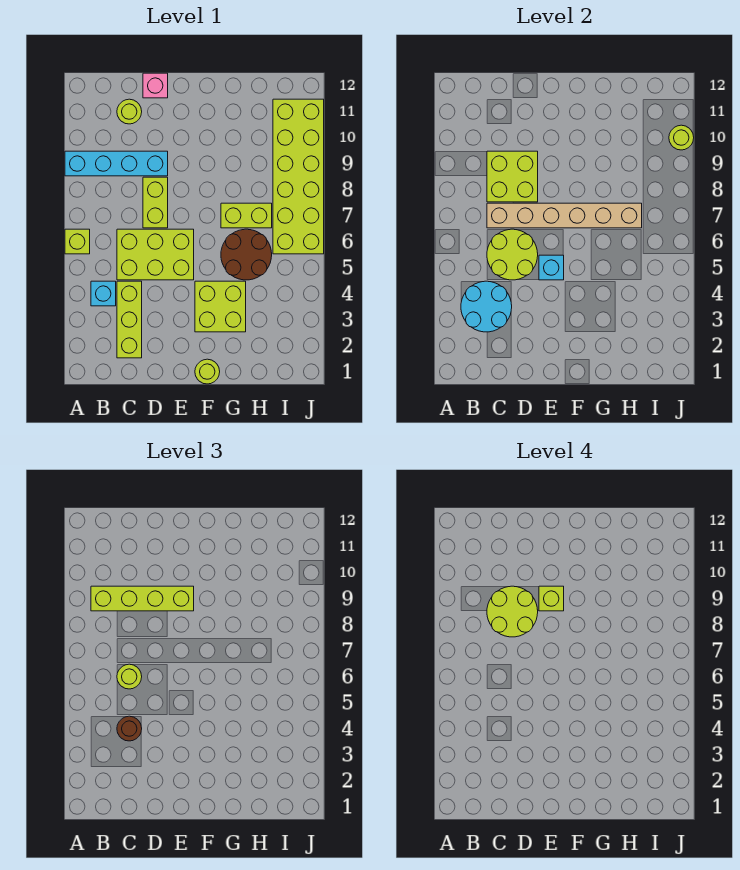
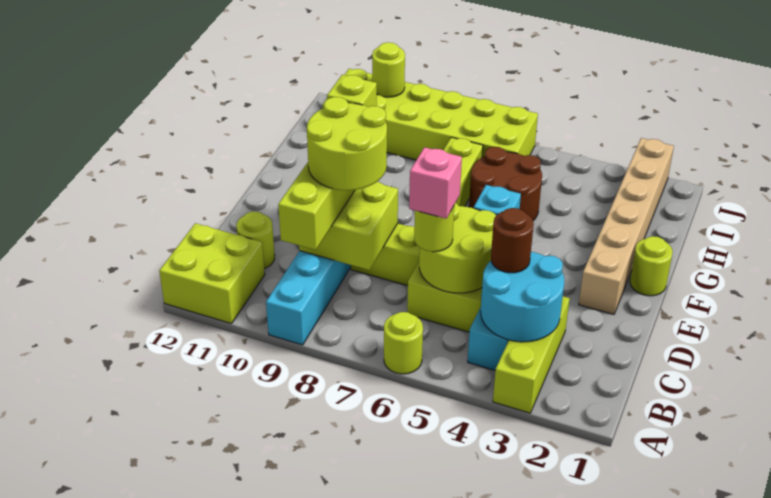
lime brick A6 level 1 -> lime round brick A6 level 1
lime brick C2:C4 level 1 -> lime brick A3:C3 level 1
tan brick C7:H7 level 2 -> tan brick E2:J2 level 1
pink brick D12 level 1 -> pink brick C6 level 4
lime brick F3:G4 level 1 -> lime brick A11:B12 level 1

